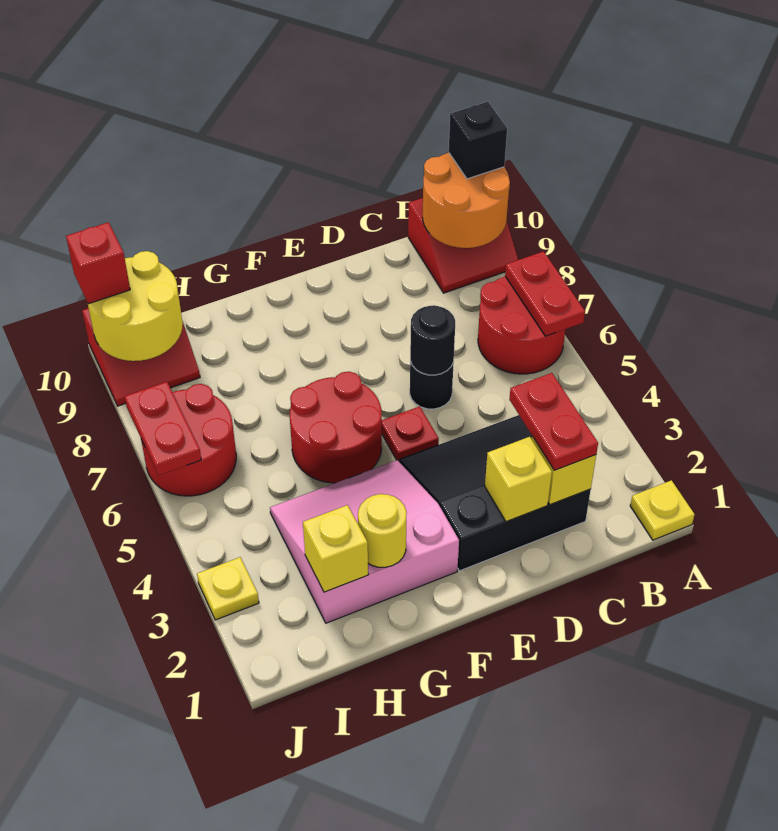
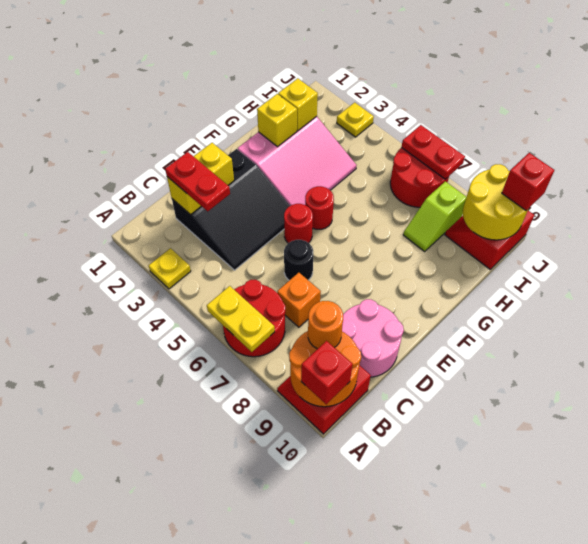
yellow plate A1 level 1 -> yellow plate A3 level 1
red plate A6:A7 level 2 -> yellow plate A6:A7 level 2
black brick A10 level 3 -> red brick A10 level 3
none -> orange round brick B9 level 3
none -> orange brick C7 level 1
none -> pink round brick C9:D10 level 1
black round brick D6 level 2 -> none
red plate E5 level 1 -> red round brick E5 level 1
red round brick F5:G6 level 1 -> red round brick F5 level 1
yellow round brick G2 level 2 -> yellow brick G2 level 2
none -> lime slope H8:I8 level 1 top I

